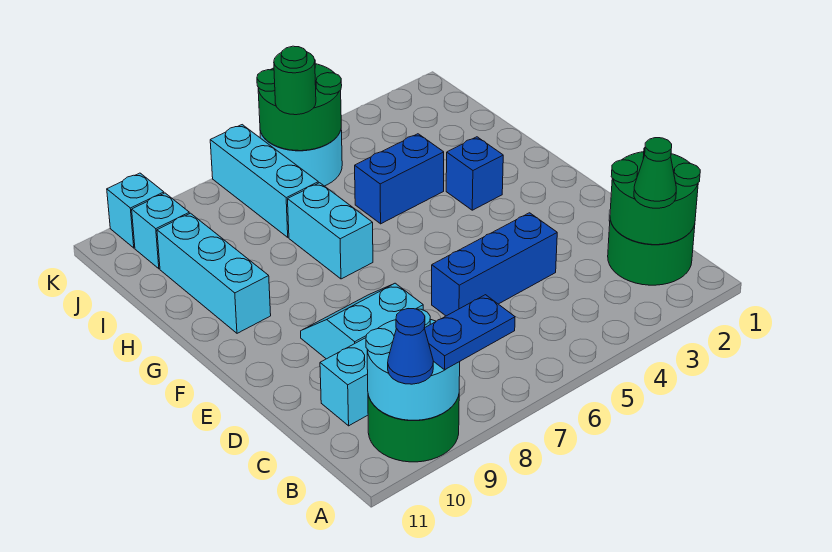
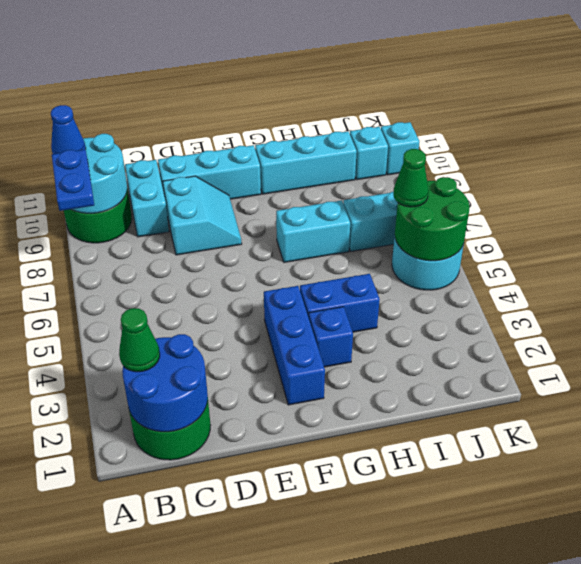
green round brick B1:C2 level 2 -> blue round brick B1:C2 level 2
blue brick D4:D6 level 1 -> blue brick F2:F4 level 1
none -> cyan brick D10:F10 level 1
blue brick H4:H5 level 1 -> blue brick G4:H4 level 1
green round brick J6 level 3 -> green cone J6 level 3

